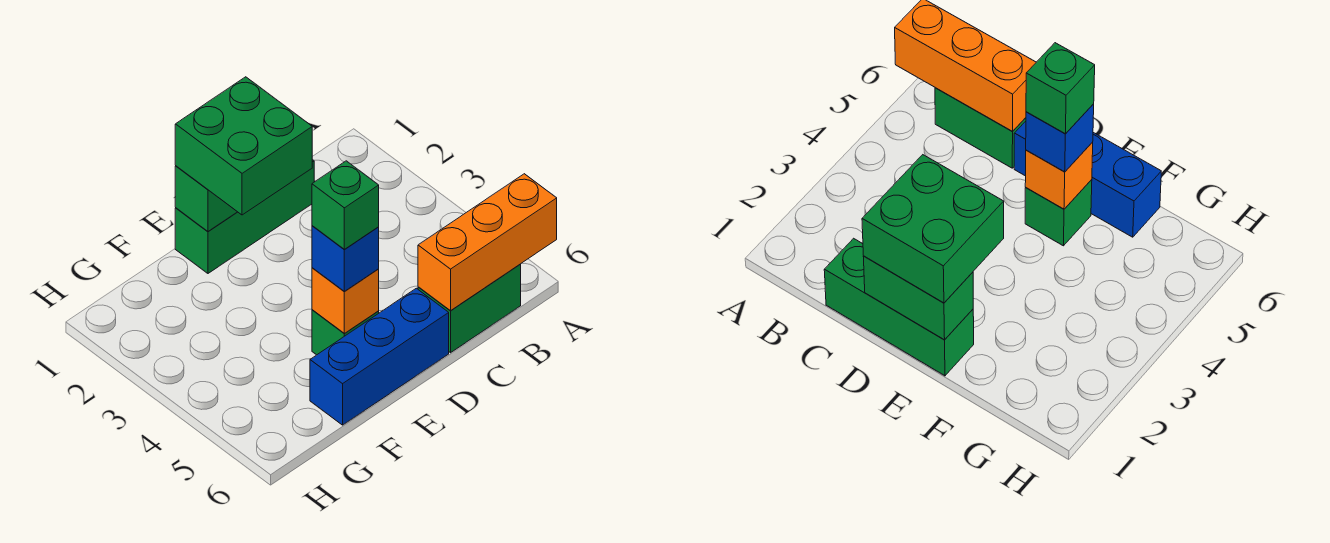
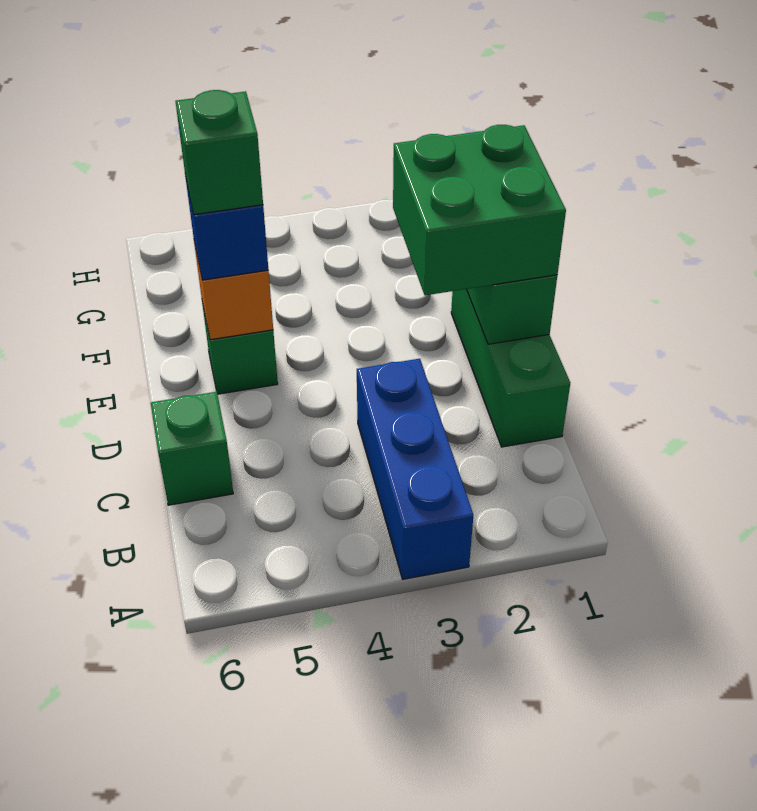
orange brick A6:C6 level 2 -> none
green brick B6:C6 level 1 -> green brick C6 level 1
blue brick D6:F6 level 1 -> blue brick A3:C3 level 1

